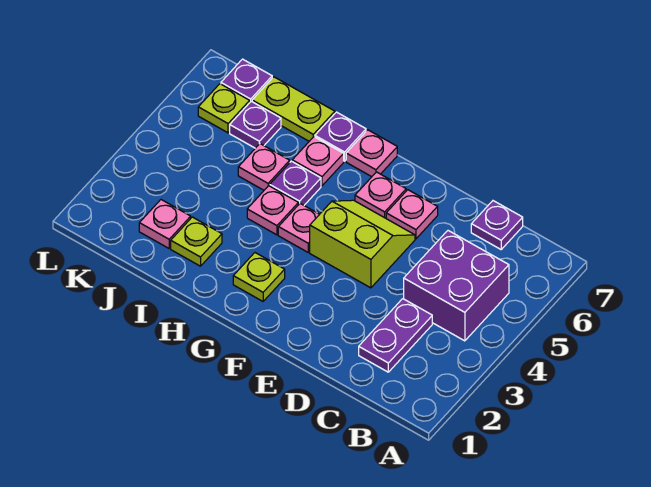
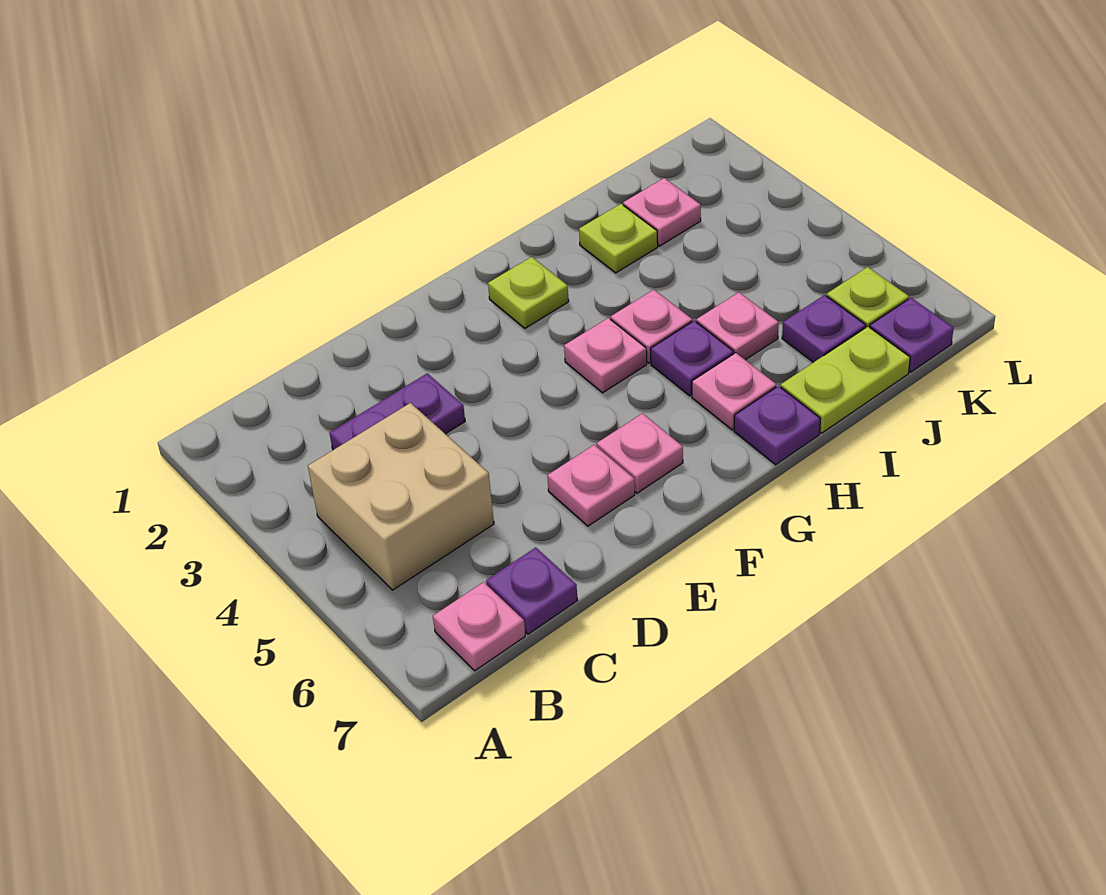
purple brick B4:C5 level 1 -> tan brick B4:C5 level 1
purple plate C2:C3 level 1 -> purple plate C3:D3 level 1
lime slope E4:F5 level 1 top 4 -> none
pink plate G7 level 1 -> pink plate B7 level 1

